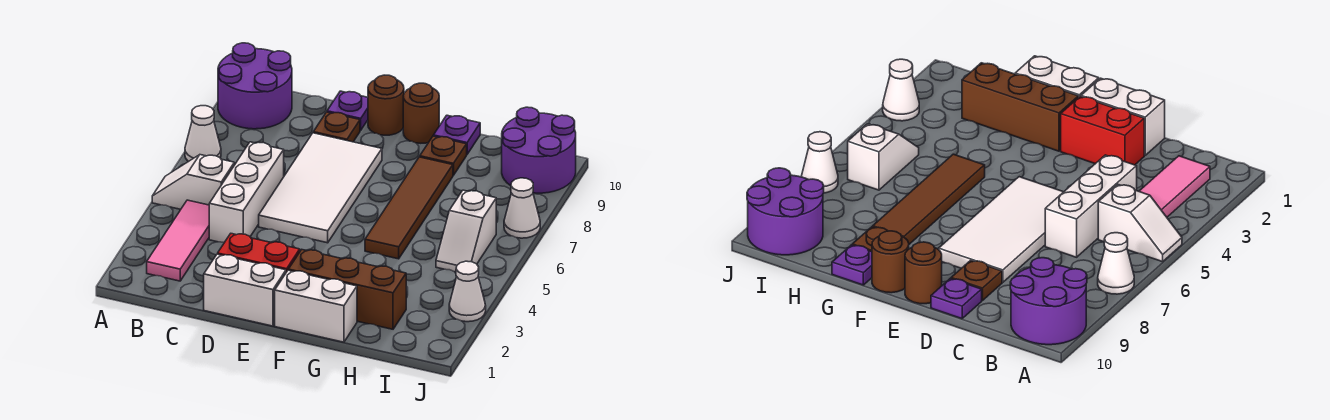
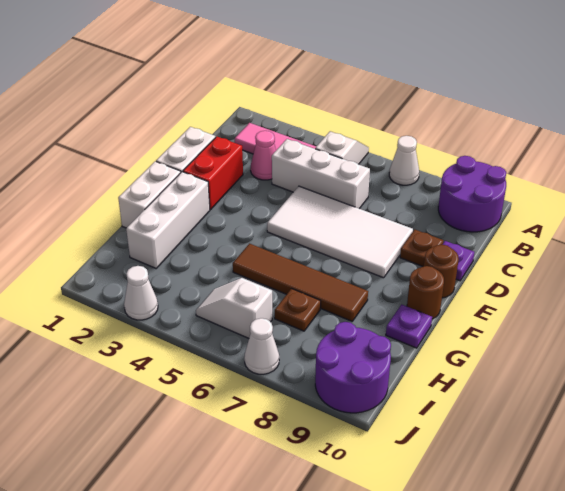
none -> pink cone C3 level 1
brown brick F2:H2 level 1 -> white brick F2:H2 level 1
brown plate G9 level 1 -> brown plate H7 level 1

